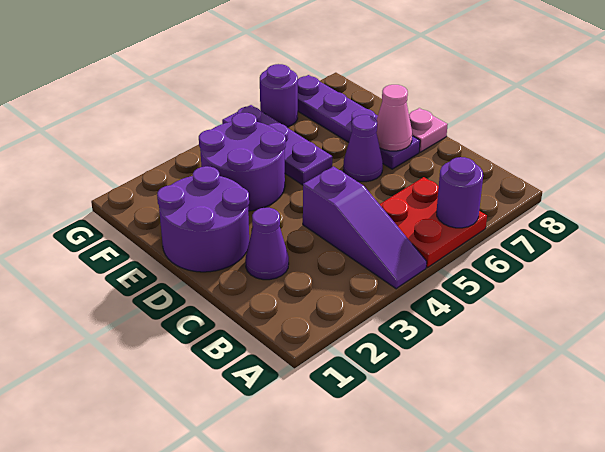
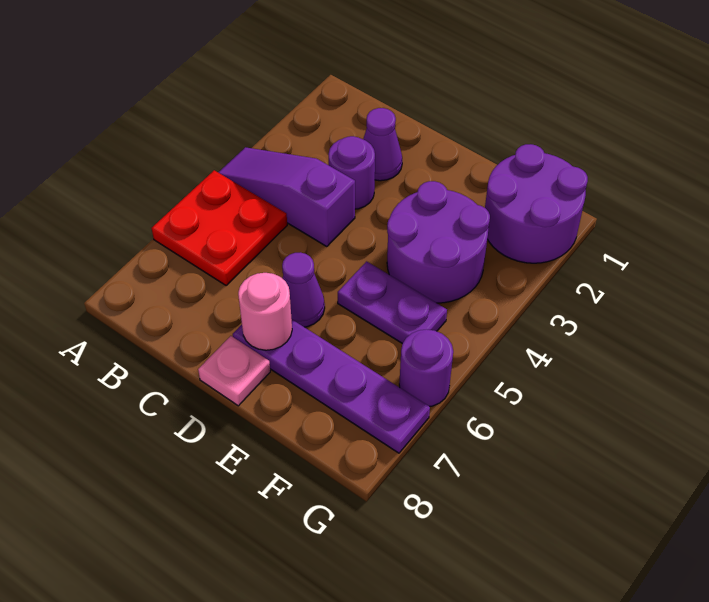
purple round brick A6 level 2 -> purple round brick C3 level 1
purple round brick D1:E2 level 1 -> purple round brick F1:G2 level 1
pink cone D7 level 2 -> pink round brick D7 level 2
purple plate E5:G5 level 1 -> purple plate E5:F5 level 1

